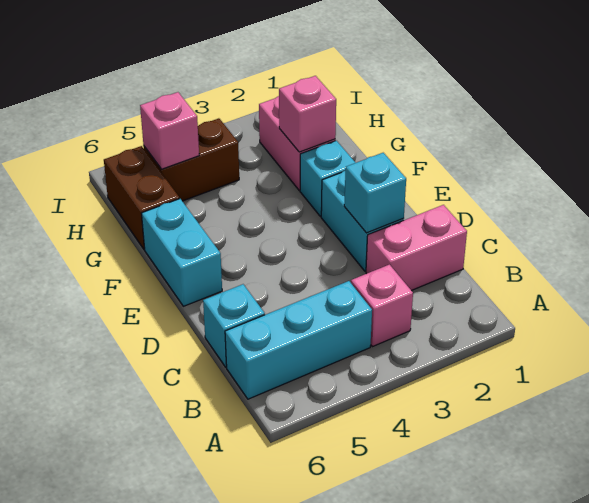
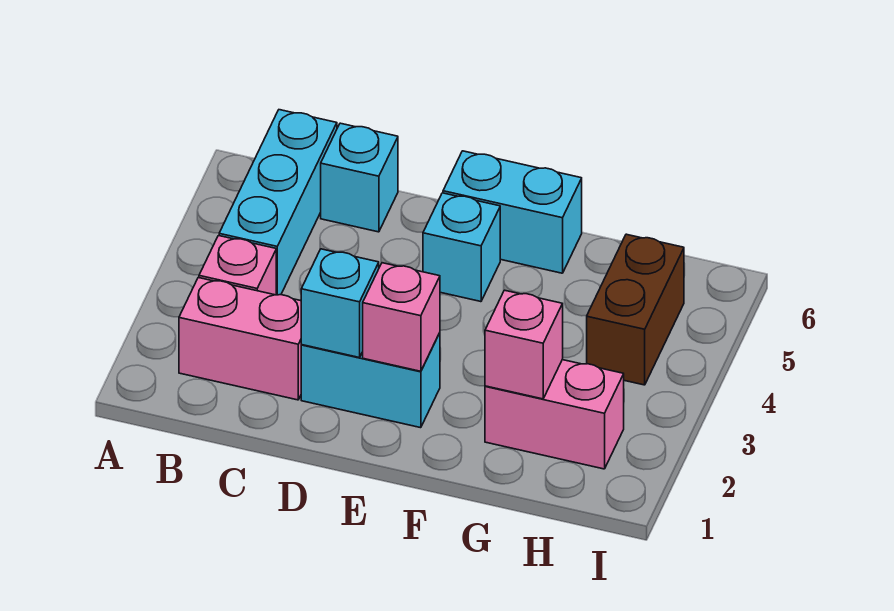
pink brick C1:C2 level 1 -> pink brick B2:C2 level 1
cyan brick F2 level 1 -> cyan brick E5 level 1
brown brick G6:H6 level 1 -> none
pink brick H5 level 2 -> pink brick E2 level 2

